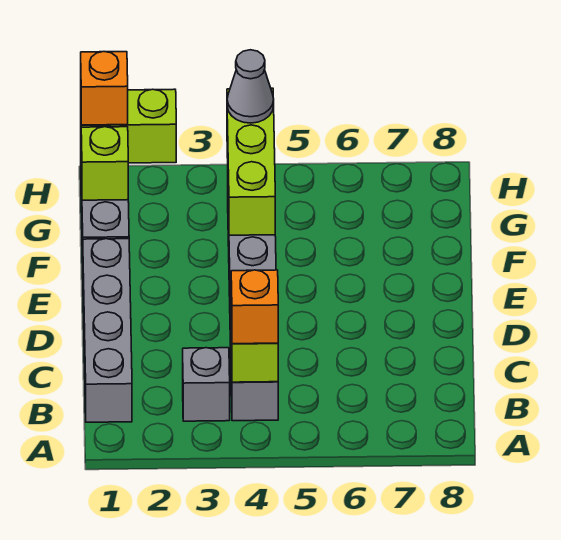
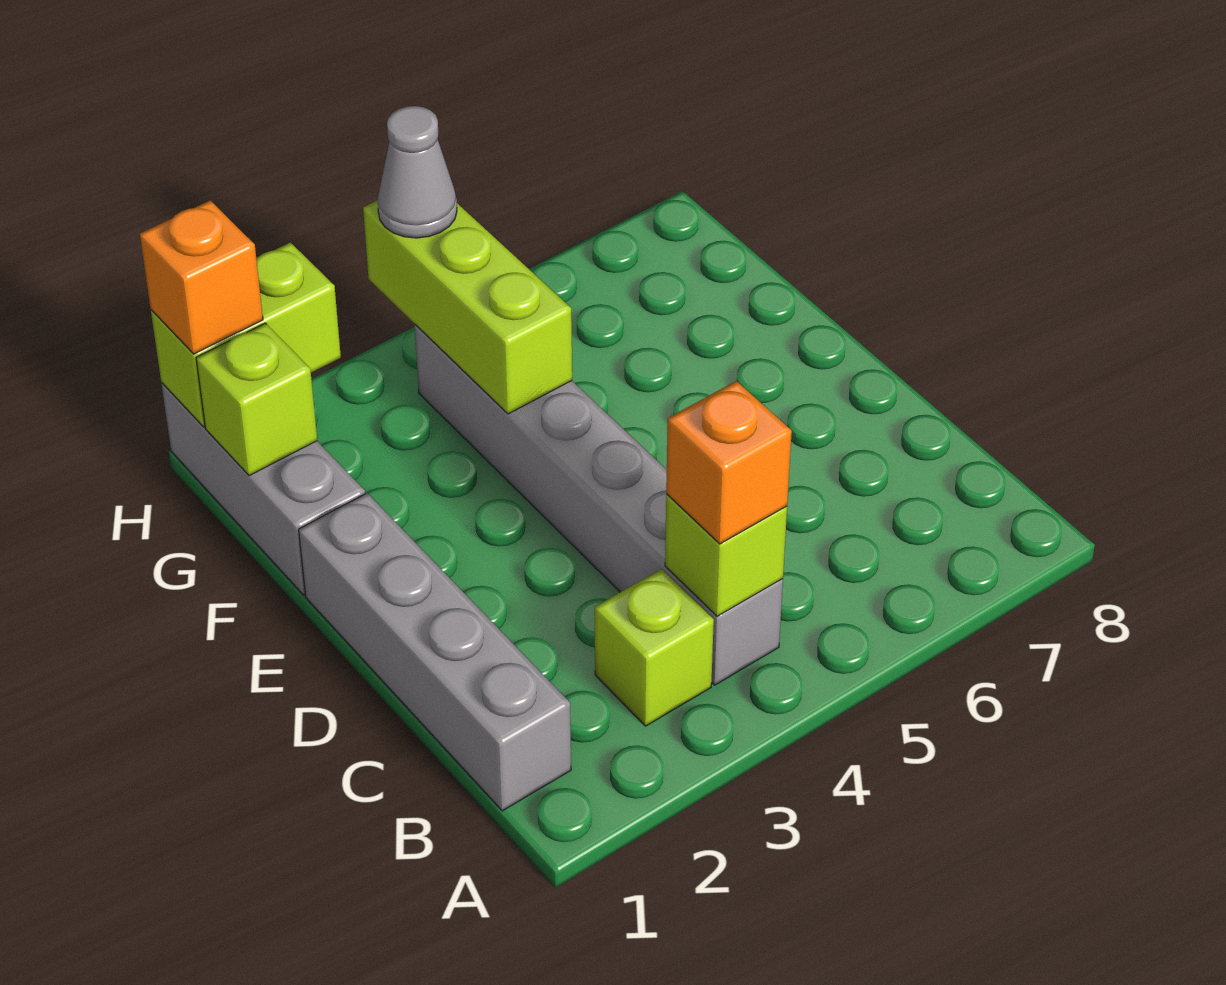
grey brick B3 level 1 -> lime brick B3 level 1

